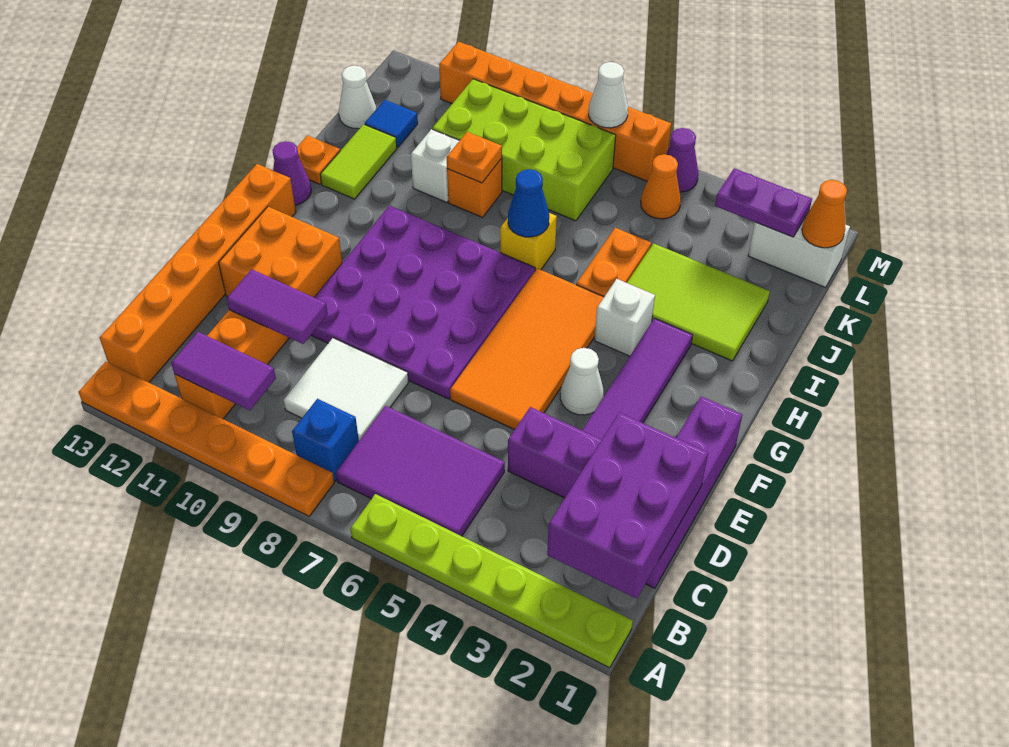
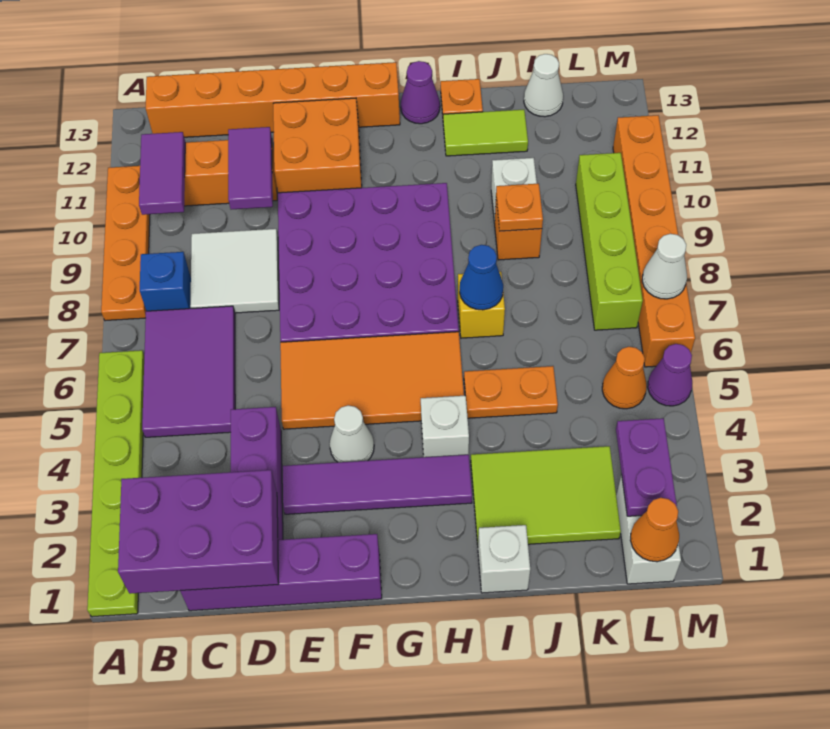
orange plate A8:A13 level 1 -> orange plate A8:A11 level 1
none -> white brick I1 level 1
lime tile I2:J4 level 1 -> lime tile I2:K3 level 1
lime brick K7:L10 level 1 -> lime brick L7:L10 level 1
blue tile K12 level 1 -> none

